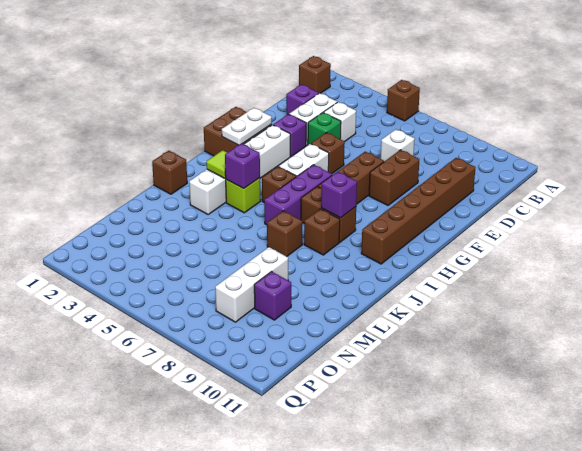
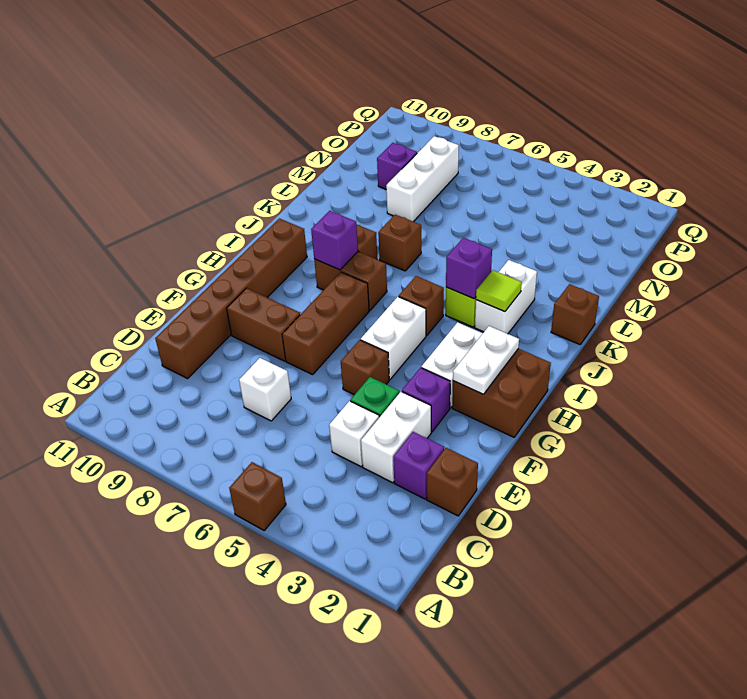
brown brick B1 level 1 -> brown brick D1 level 1
brown brick E8:F8 level 1 -> brown brick F8:F9 level 1
purple brick H6:J6 level 1 -> none

